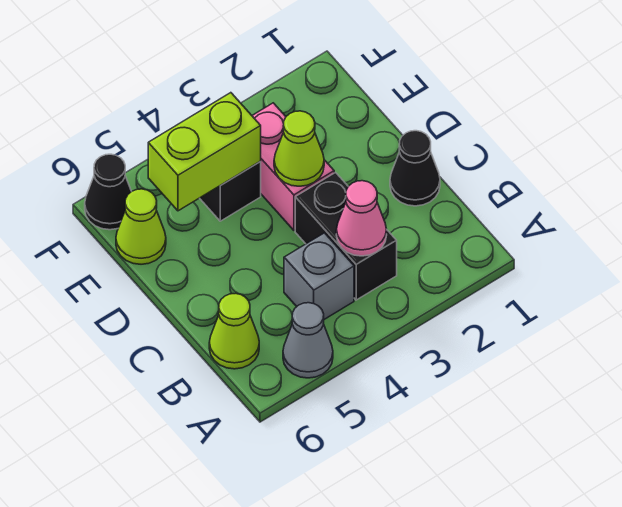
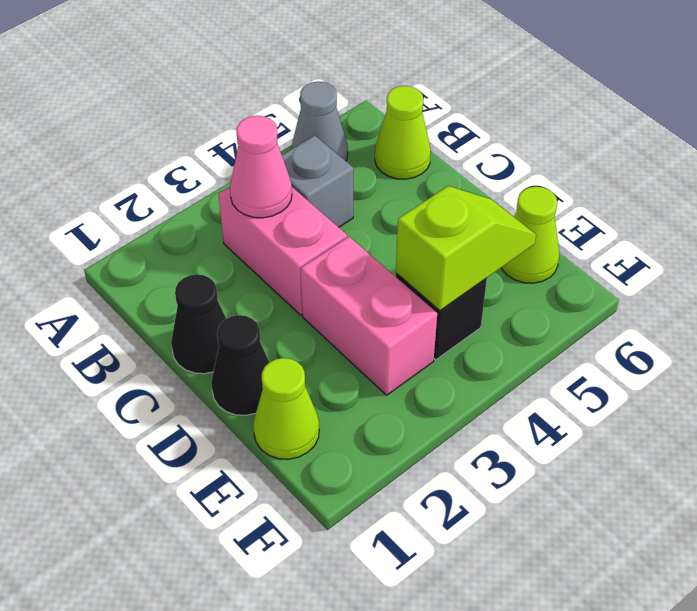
black brick B3:C3 level 1 -> pink brick B3:C3 level 1
lime cone D3 level 2 -> lime cone E1 level 1
lime brick E4:E5 level 2 -> lime slope E4:E5 level 2 top 4
black cone F6 level 1 -> black cone D1 level 1

